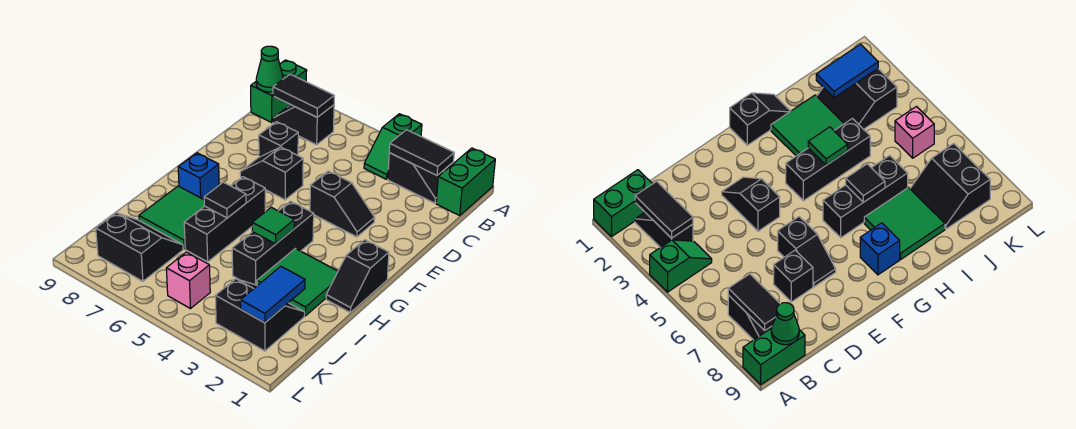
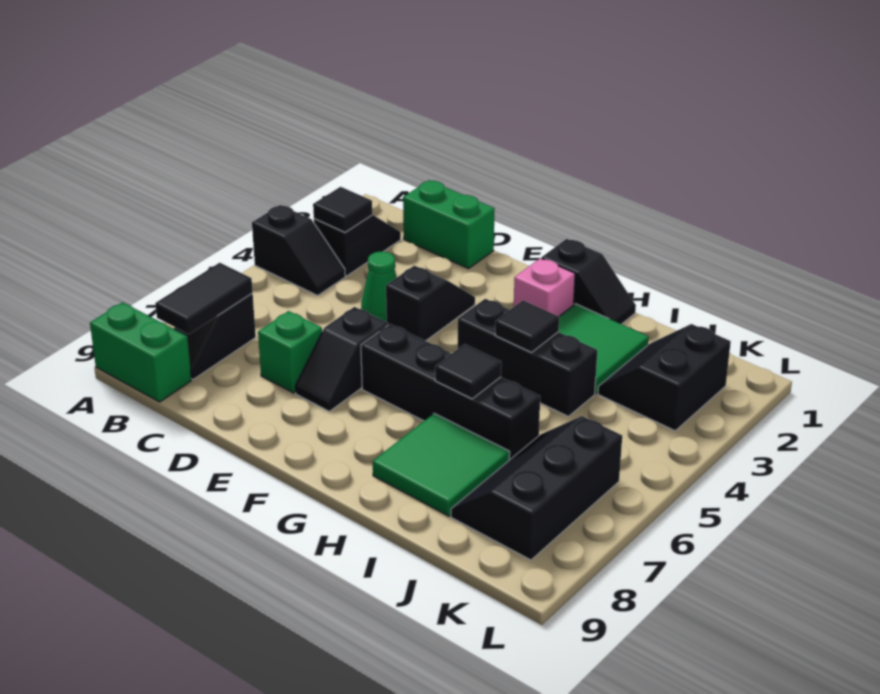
green brick A1:B1 level 1 -> green brick C1:D1 level 1
green slope A4:B4 level 1 top A -> black slope A4:B4 level 1 top A
black tile B2:B3 level 2 -> black tile B3 level 2
green cone B9 level 2 -> green cone D4 level 1
black brick D7 level 1 -> green brick D7 level 1
black brick G6:I6 level 1 -> black brick F6:I6 level 1
blue brick G8 level 1 -> none
green tile H4 level 2 -> black tile H4 level 2
blue tile J2:K2 level 2 -> none
black slope J7:K8 level 1 top K -> black slope J6:K8 level 1 top K
pink brick K5 level 1 -> pink brick G2 level 1

